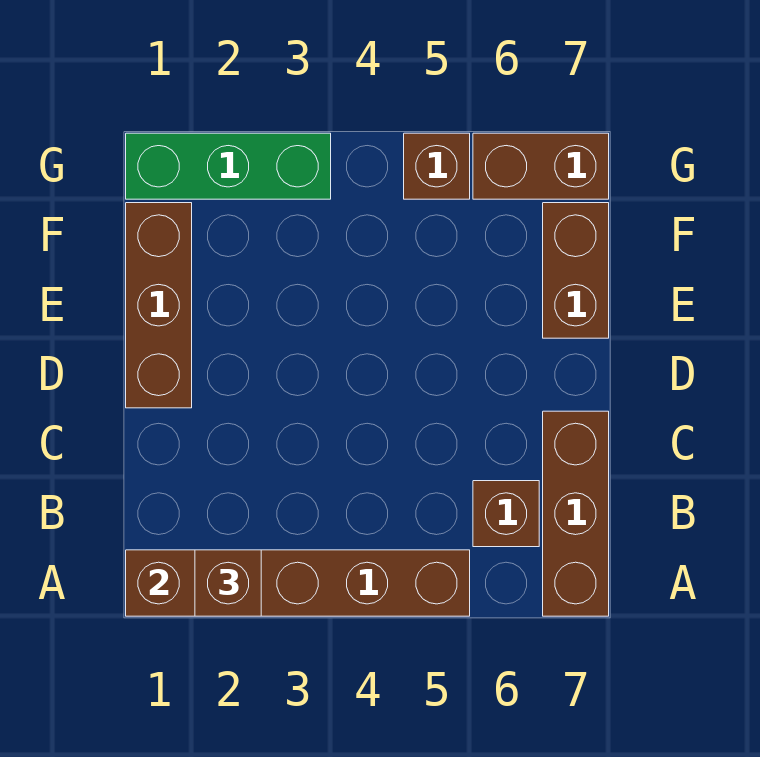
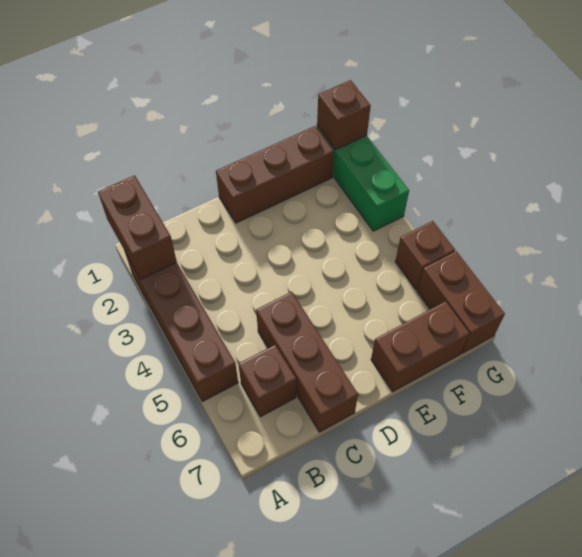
brown brick A2 level 3 -> brown brick G1 level 2
brown brick A7:C7 level 1 -> brown brick C5:C7 level 1

